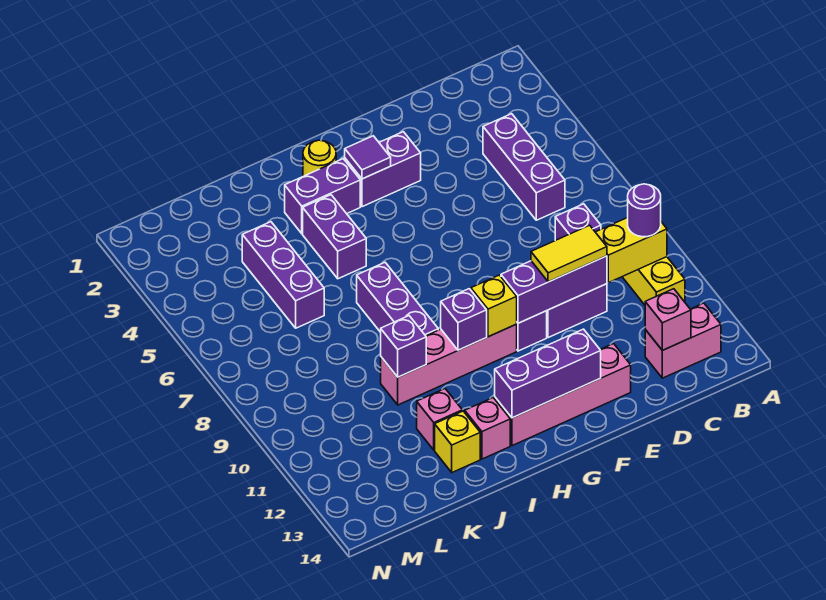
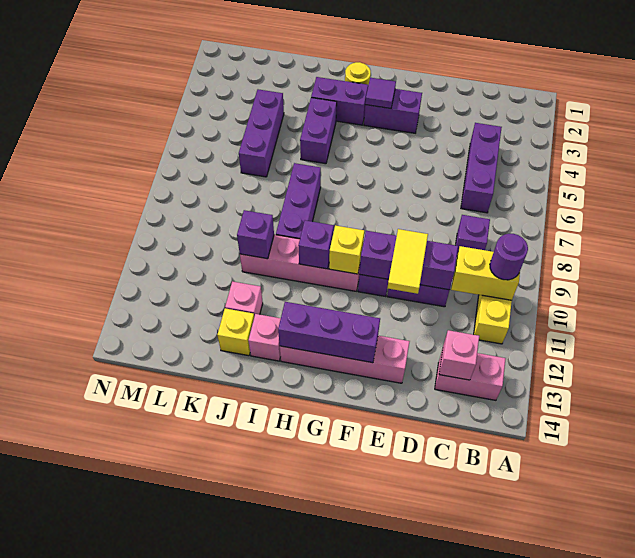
yellow tile D10:E10 level 3 -> yellow tile E10:E11 level 3

